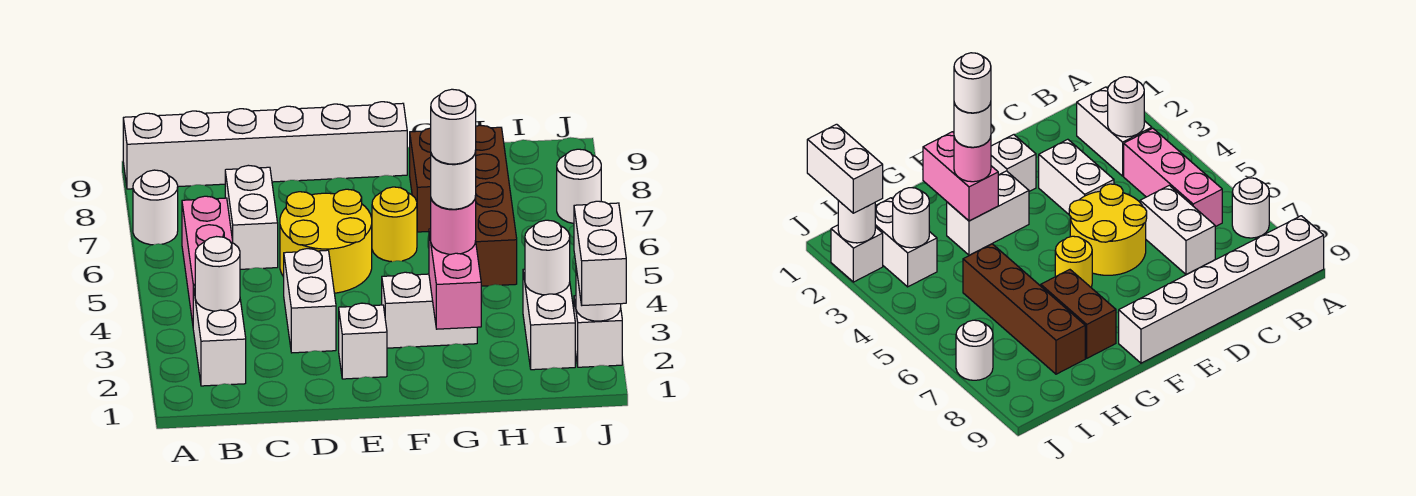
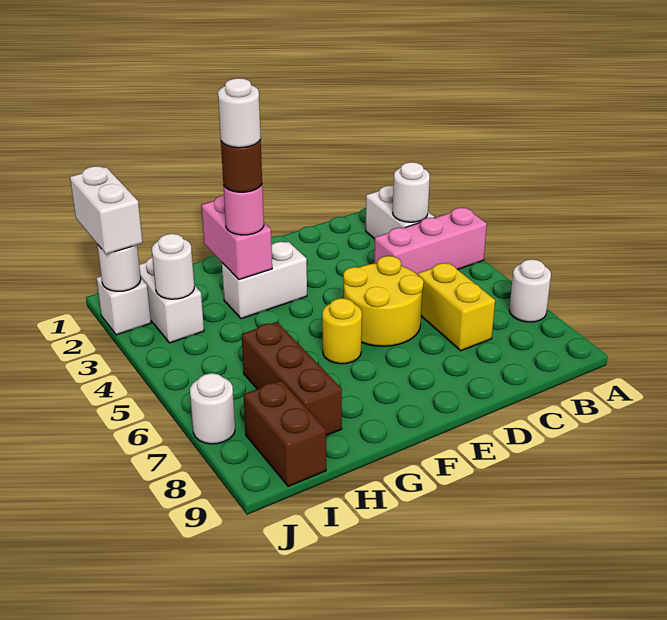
white brick A9:F9 level 1 -> none
pink brick B4:B6 level 1 -> pink brick A4:C4 level 1
white brick C6:C7 level 1 -> yellow brick C6:C7 level 1
white brick D3:D4 level 1 -> none
white brick E2 level 1 -> none
white round brick G3 level 4 -> brown round brick G3 level 4
brown brick G7:G8 level 1 -> brown brick I8:I9 level 1
brown brick H5:H8 level 1 -> brown brick H6:H8 level 1

